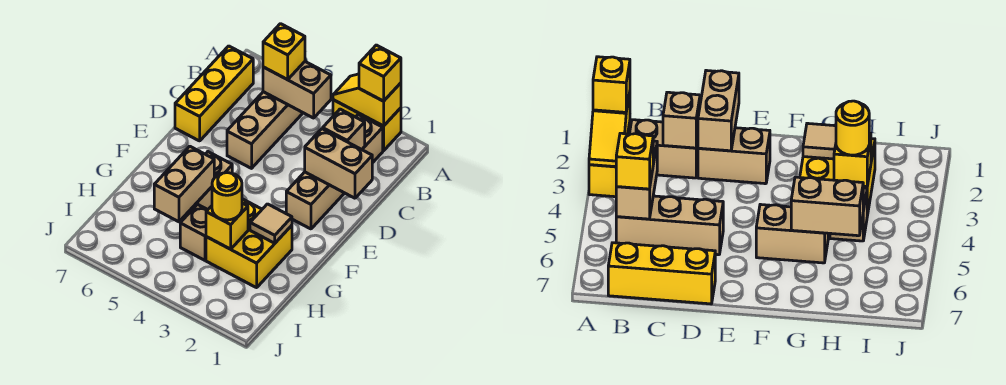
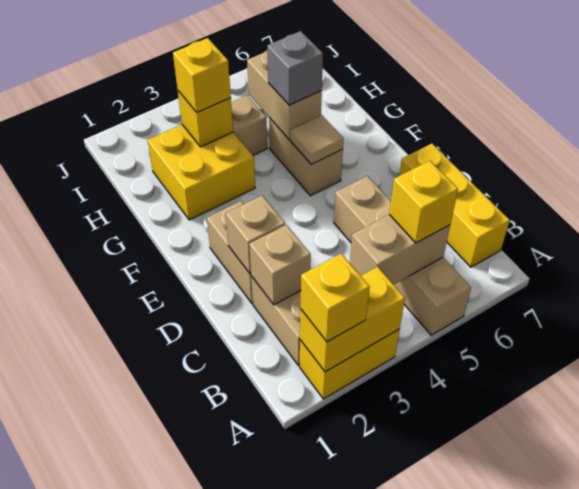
yellow slope A2:A3 level 2 top 2 -> yellow brick A2:A3 level 2
tan brick B5:D5 level 1 -> tan brick A5:D5 level 1
tan brick D1:D2 level 2 -> tan brick D2 level 2
tan tile G2 level 2 -> tan tile F5 level 2
none -> grey brick G5 level 3
yellow round brick H3 level 3 -> yellow brick H3 level 3

